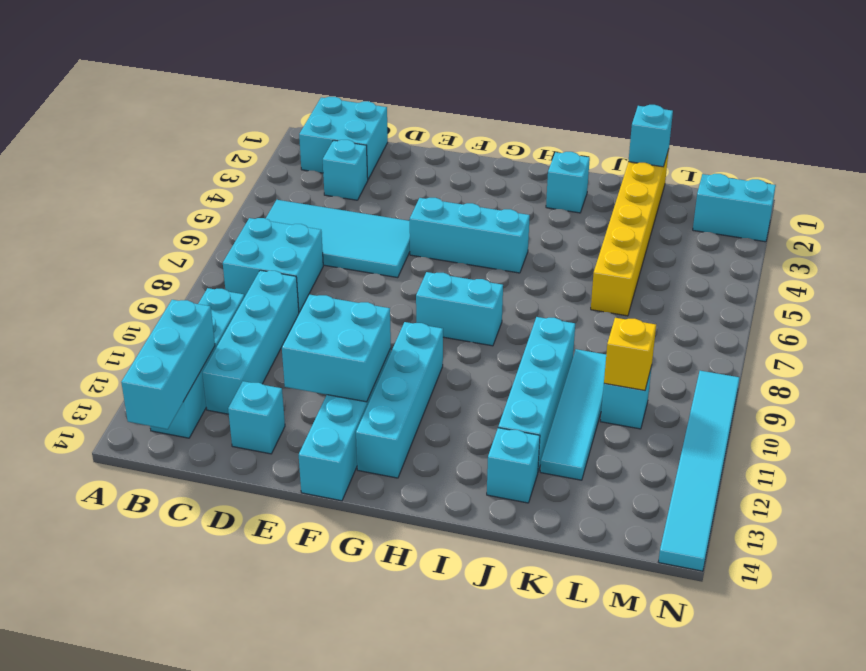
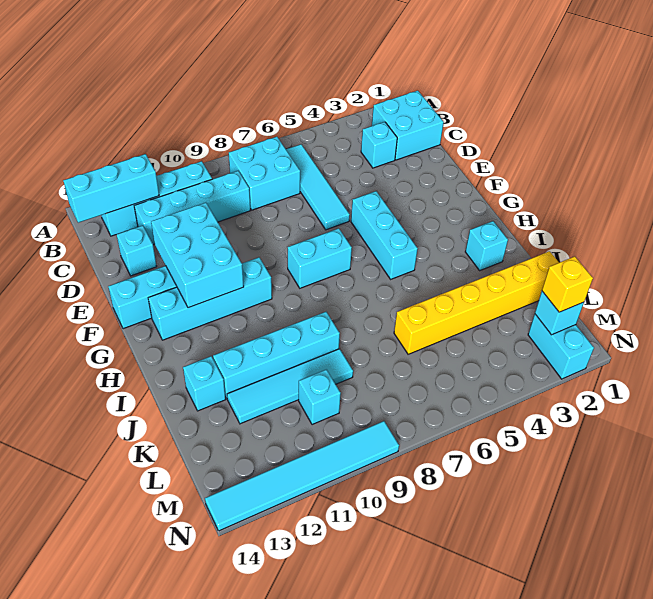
cyan tile B5:E6 level 1 -> cyan tile B6:E6 level 1
cyan brick E11:F12 level 2 -> cyan brick E11:G12 level 2
cyan brick G8:H8 level 1 -> cyan brick G7:G8 level 1
cyan brick K1 level 2 -> cyan brick M2 level 2
yellow brick L10 level 2 -> yellow brick M2 level 3

